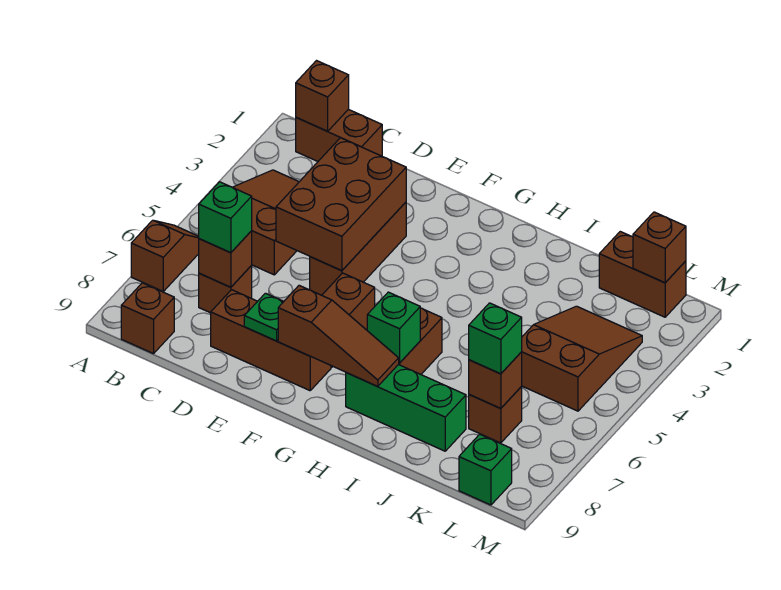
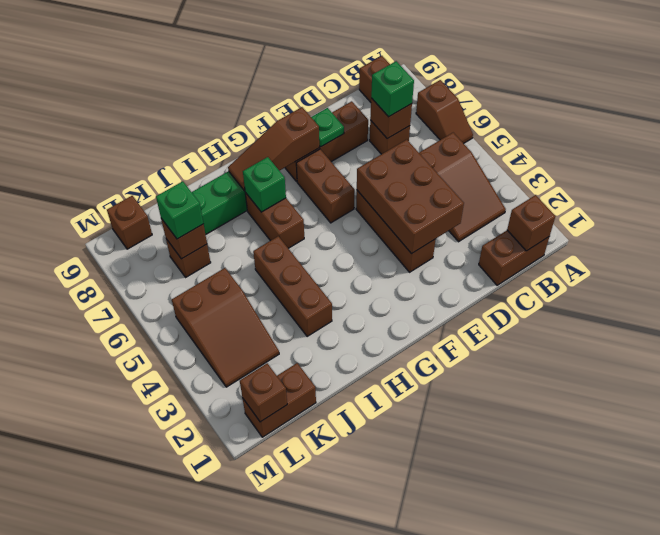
none -> brown brick I3:I5 level 1
green brick L9 level 1 -> brown brick L9 level 1

